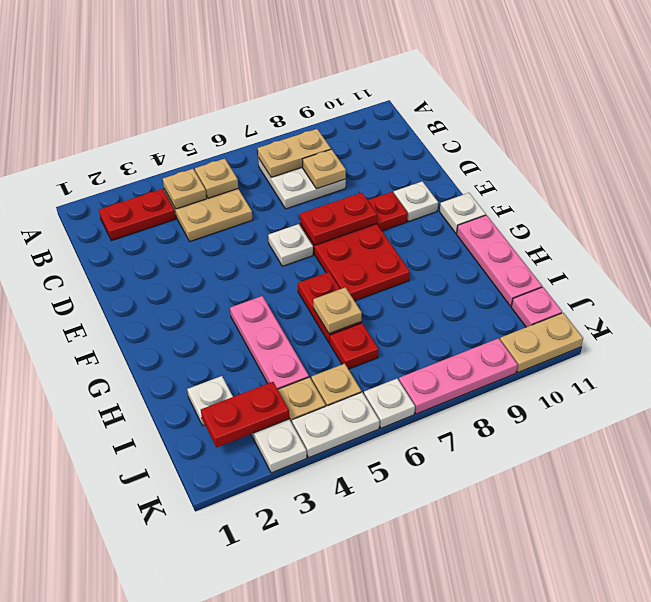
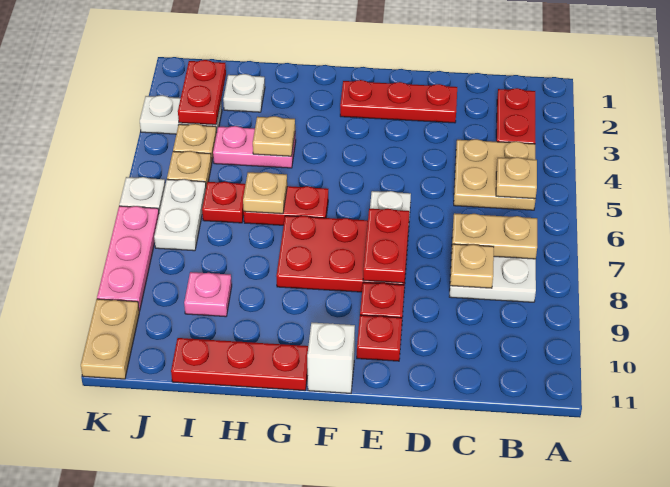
tan plate B4 level 2 -> tan plate H4 level 2
tan plate B7:B8 level 2 -> tan plate B7:C7 level 2
none -> red plate D2:F2 level 1
white plate E10 level 1 -> red plate E10 level 1
white plate F11 level 1 -> white brick F11 level 1
pink plate G4:I4 level 1 -> pink plate H4:I4 level 1
pink plate G11:I11 level 1 -> red plate G11:I11 level 1
pink plate J11 level 1 -> pink plate I9 level 1
white plate K4:K5 level 1 -> white plate J6:J7 level 1

